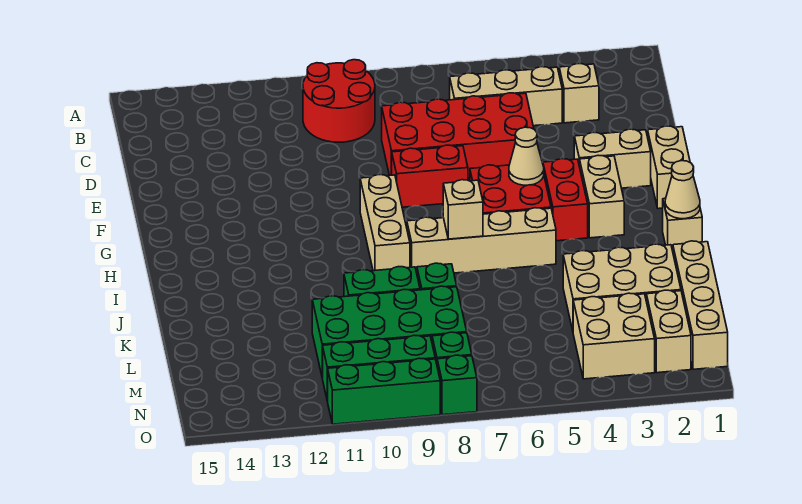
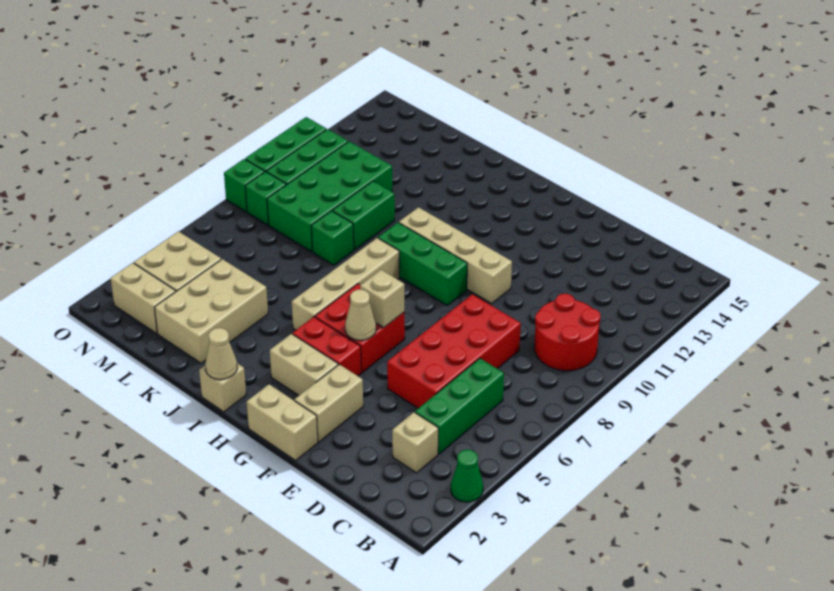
none -> green cone A3 level 1
tan brick C4:C6 level 1 -> green brick C4:C6 level 1
red brick F7:F8 level 1 -> none
tan brick G9:I9 level 1 -> green brick G9:I9 level 1
tan brick I7 level 2 -> tan brick G6 level 2
tan brick K1:N1 level 1 -> tan brick F10:I10 level 1

